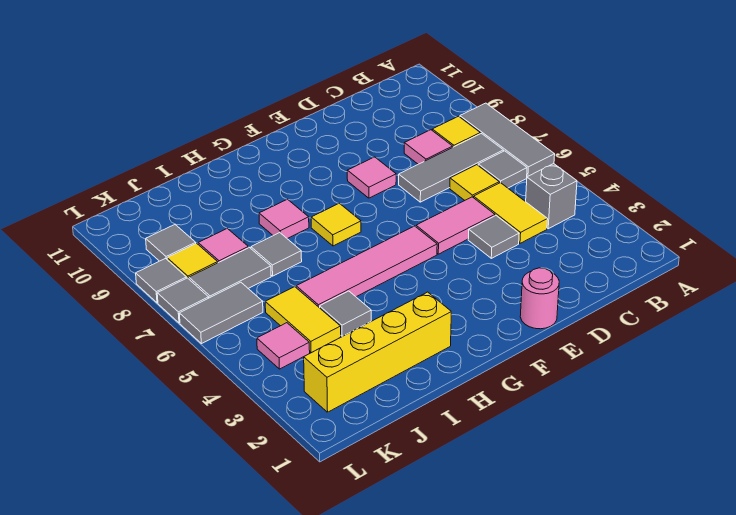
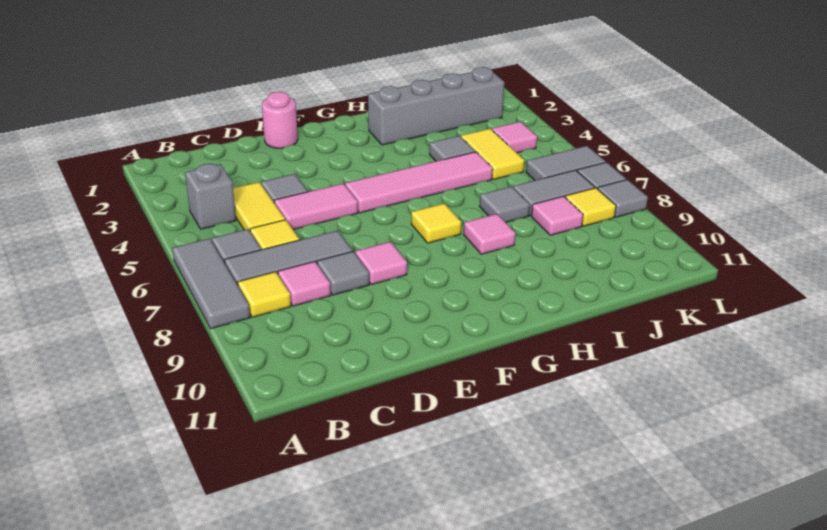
yellow brick H2:K2 level 1 -> grey brick H2:K2 level 1
grey tile K9 level 1 -> grey tile D8 level 1

